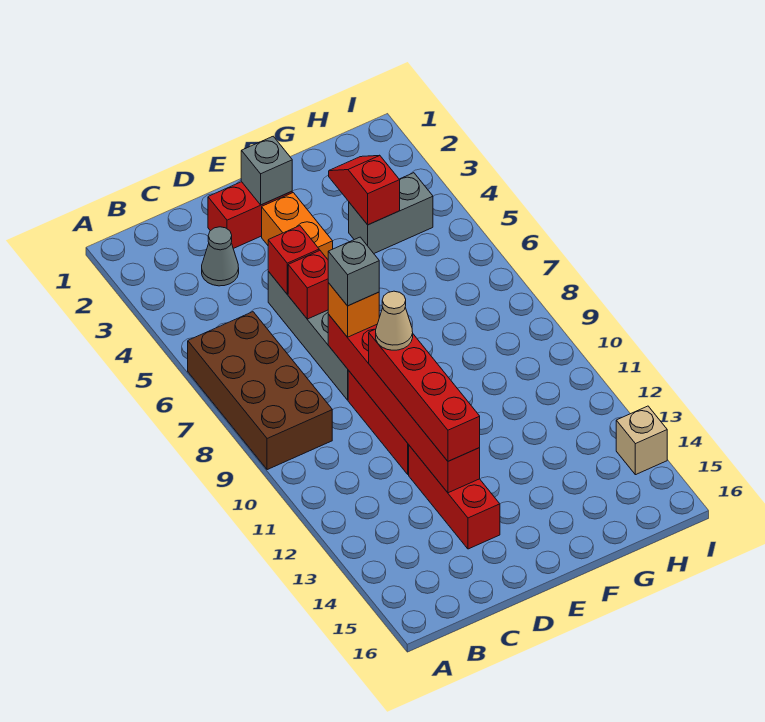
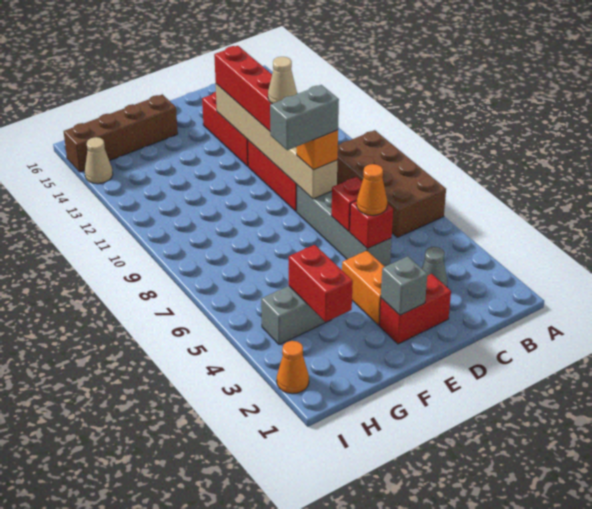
none -> orange cone D5 level 3
red brick D8:D13 level 2 -> tan brick D8:D13 level 2
grey brick D8 level 4 -> grey brick D8:E8 level 4
none -> brown brick F15:I15 level 1
red slope G3:G4 level 2 top 4 -> red brick G3:G4 level 2
none -> orange cone I2 level 1
tan brick I14 level 1 -> tan cone I14 level 1

